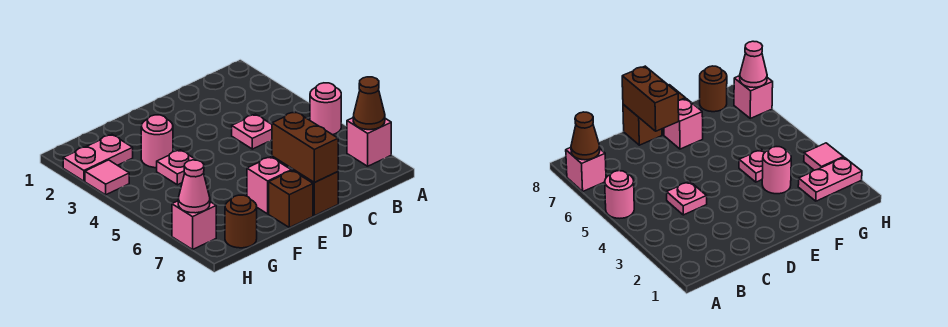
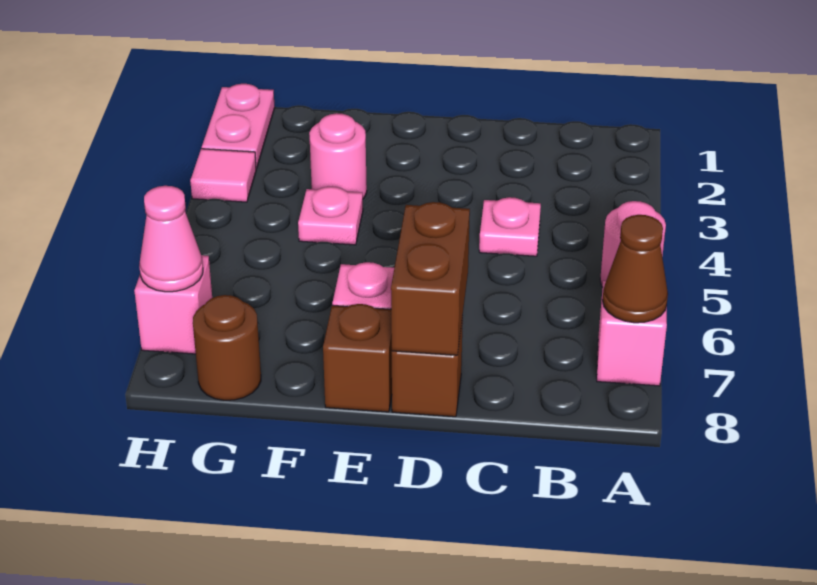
pink plate G2:H2 level 1 -> pink plate H1:H2 level 1

